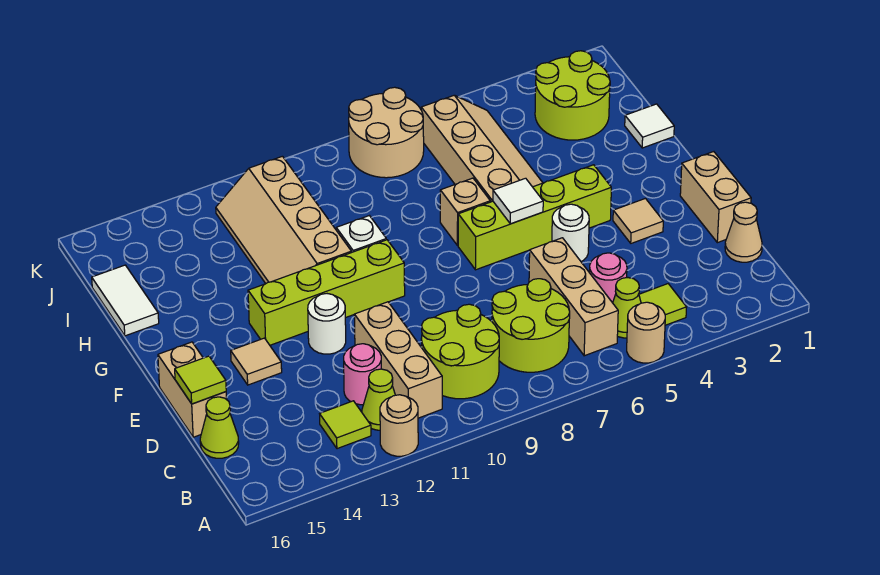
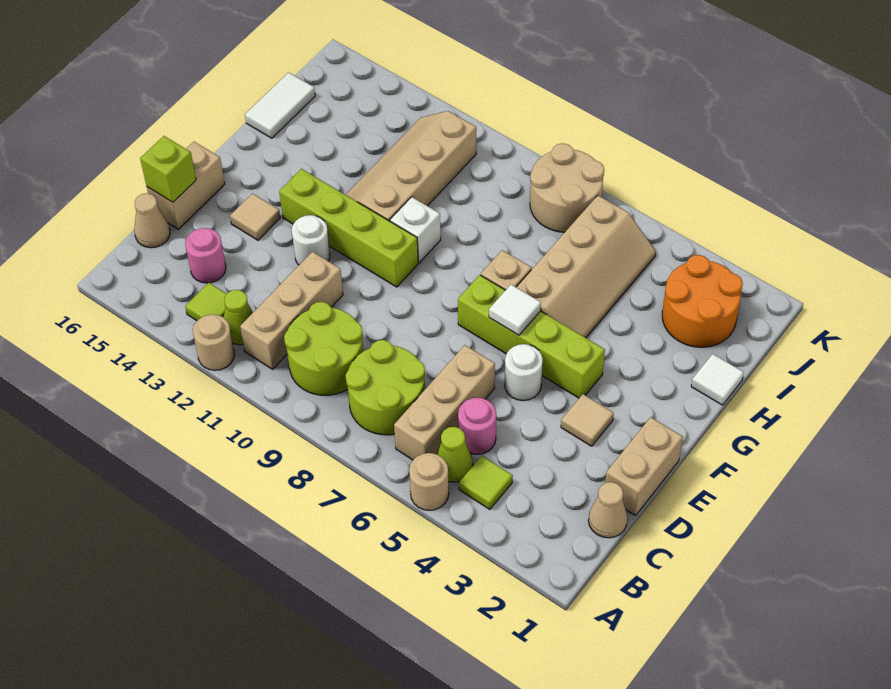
pink round brick C12 level 1 -> pink round brick C14 level 1
lime cone C16 level 1 -> tan cone C16 level 1
lime tile D16 level 2 -> lime brick D16 level 2
lime round brick I2:J3 level 1 -> orange round brick I2:J3 level 1

